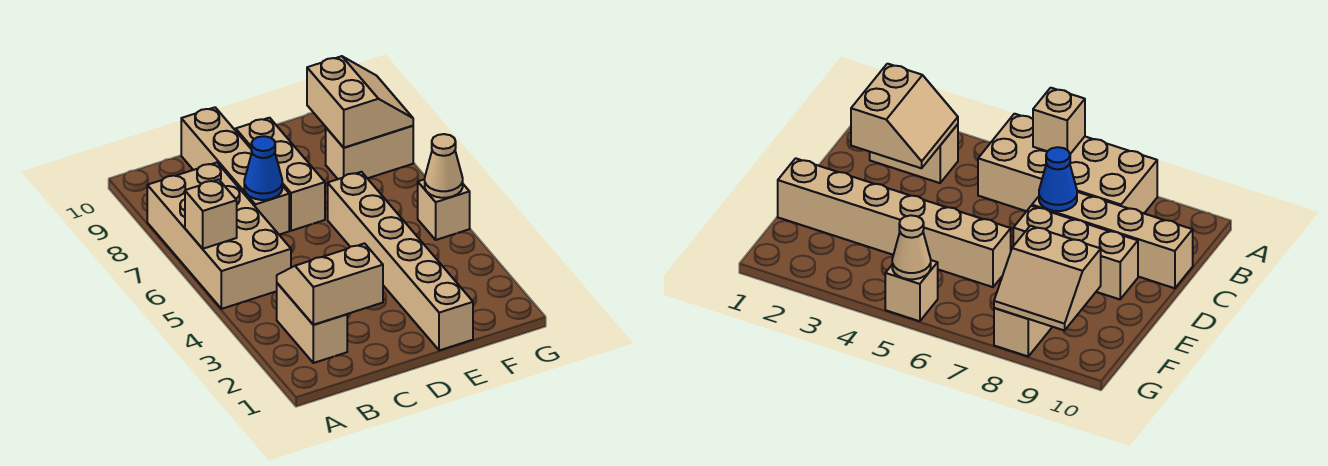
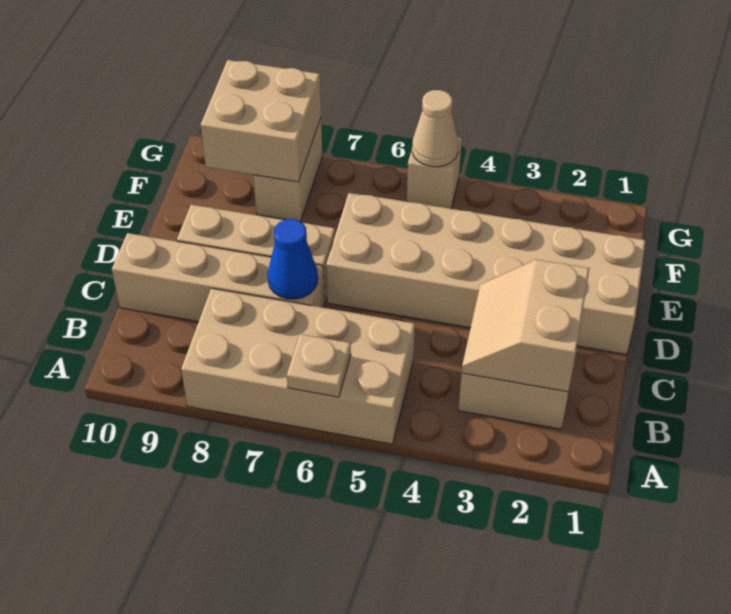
tan brick A6 level 2 -> tan plate A6 level 2
tan brick E1:E6 level 1 -> tan brick D1:E6 level 1
tan slope F8:G9 level 2 top F -> tan brick F8:G9 level 2

